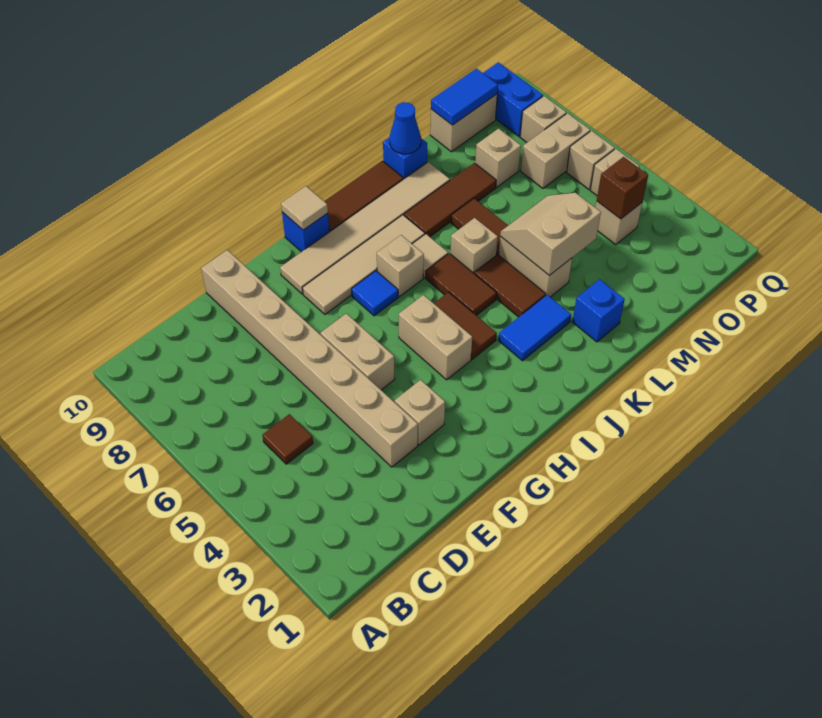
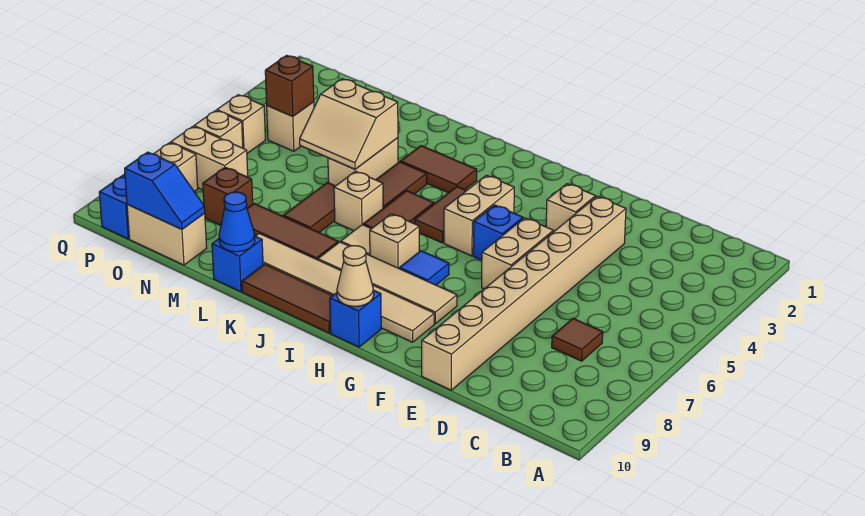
brown tile C5 level 1 -> brown tile C7 level 1
tan tile H10 level 2 -> tan cone H10 level 2
blue tile J3:K3 level 1 -> brown tile J3:K3 level 1
blue brick L2 level 1 -> blue brick G5 level 1
tan brick N8 level 1 -> brown brick N8 level 1
blue tile N10:O10 level 2 -> blue slope N10:O10 level 2 top O

